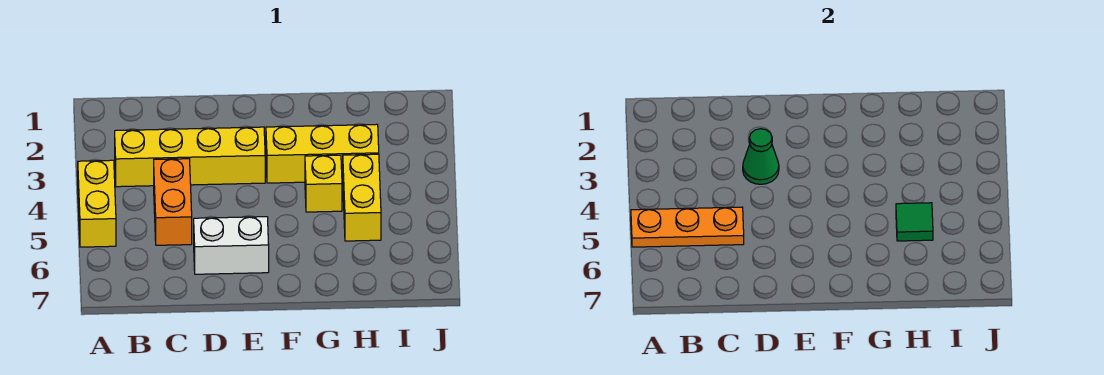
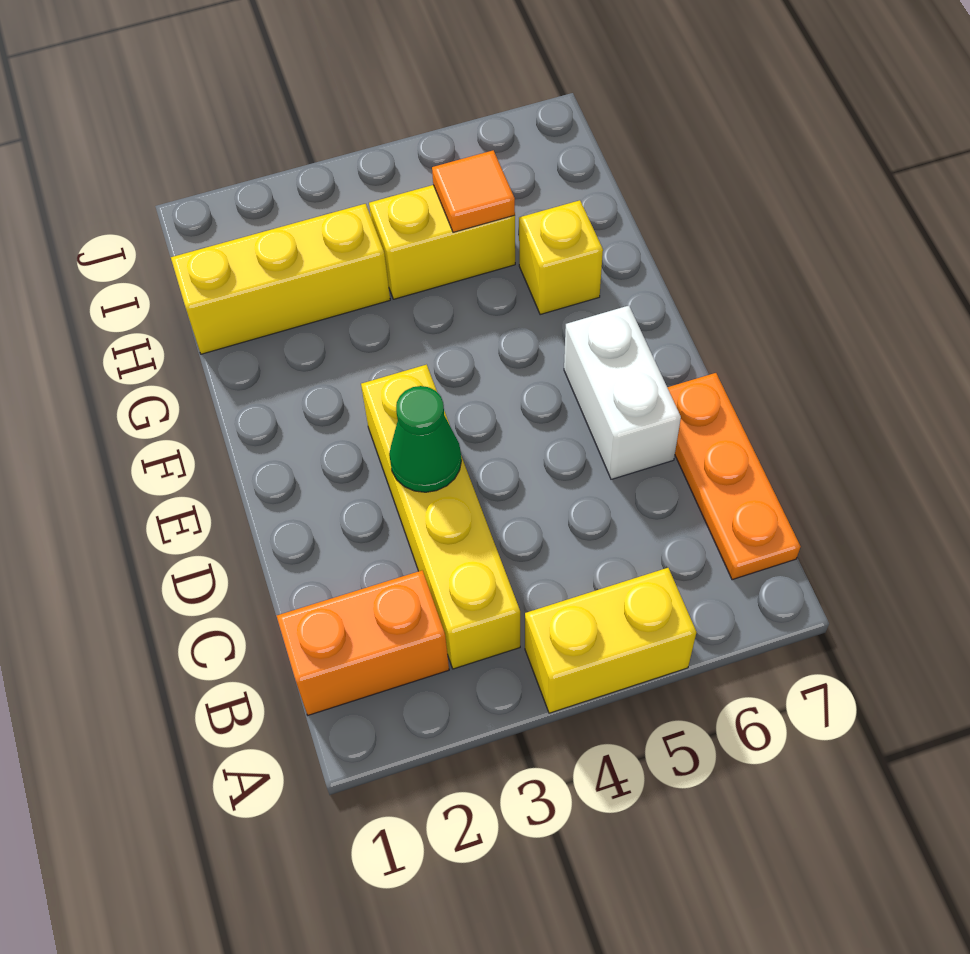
orange plate A5:C5 level 2 -> orange plate B7:D7 level 1
orange brick C4:C5 level 1 -> orange brick B1:B2 level 1
yellow brick F3:H3 level 1 -> yellow brick H1:H3 level 1
yellow brick G4 level 1 -> yellow brick G6 level 1
green tile H5 level 2 -> orange tile H5 level 2

